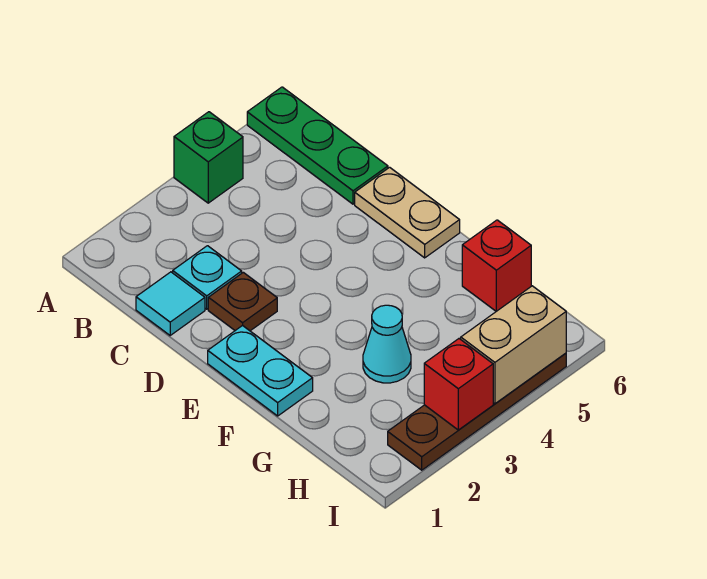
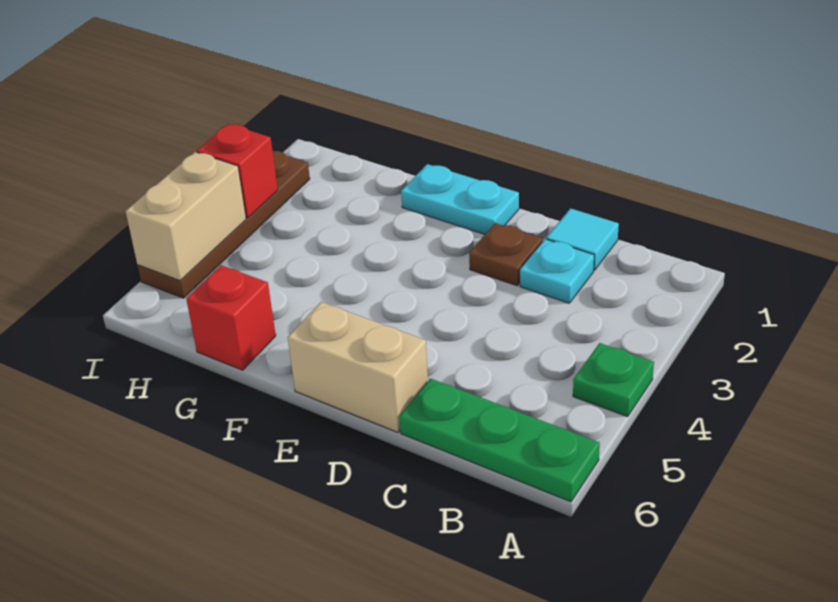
green brick A4 level 1 -> green plate A4 level 1
tan plate D6:E6 level 1 -> tan brick D6:E6 level 1
cyan cone G3 level 1 -> none

